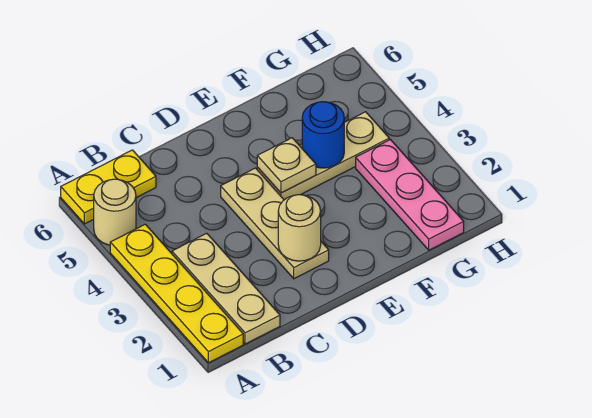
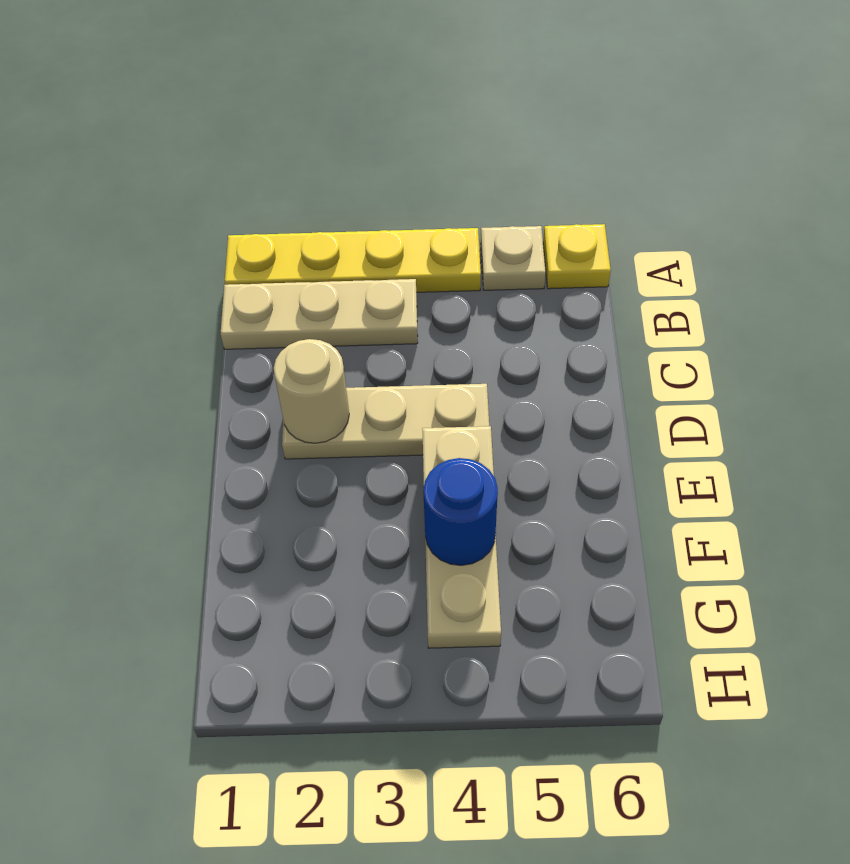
tan round brick A5 level 1 -> tan plate A5 level 1
yellow plate A6:B6 level 1 -> yellow plate A6 level 1
pink plate G1:G3 level 1 -> none

